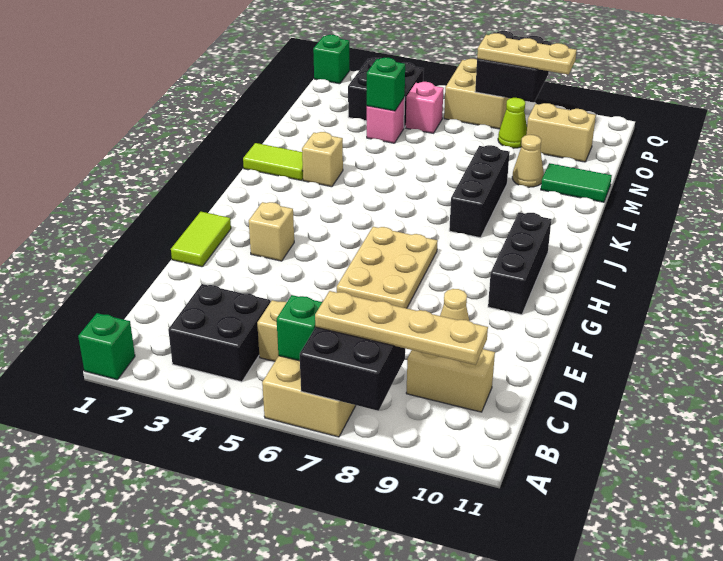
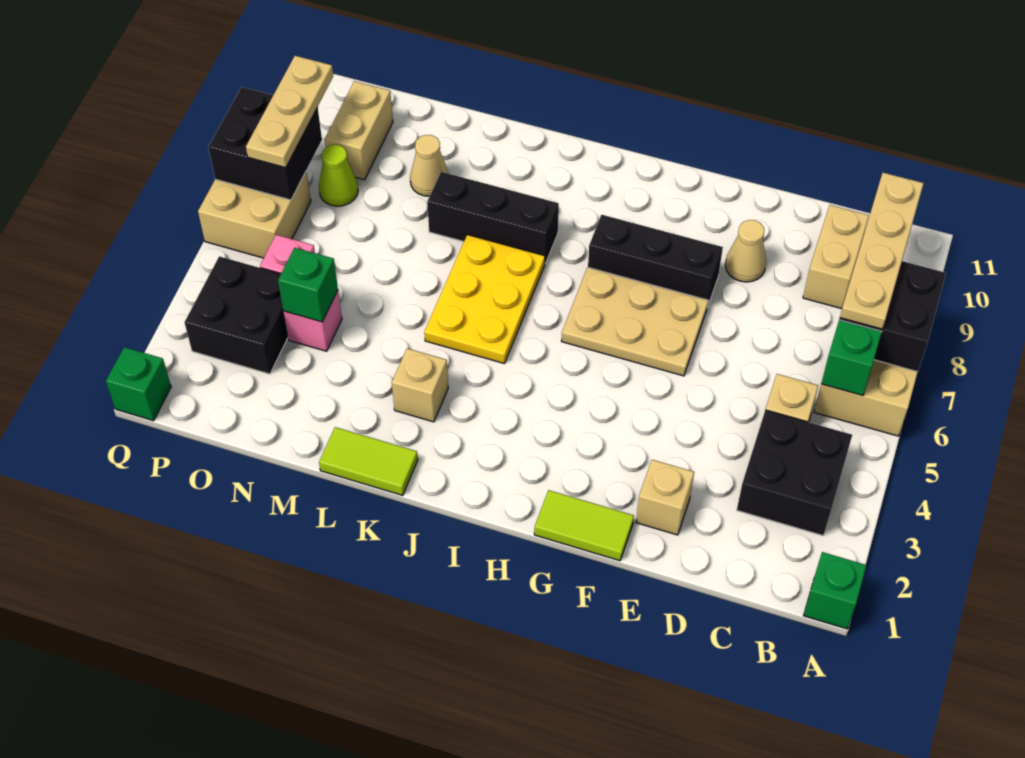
tan brick G3 level 1 -> tan brick E2 level 1
black brick G10:I10 level 1 -> black brick F8:H8 level 1
none -> yellow plate J5:K7 level 1
lime tile K1:K2 level 1 -> lime tile K1:L1 level 1
green tile M10:M11 level 1 -> none

